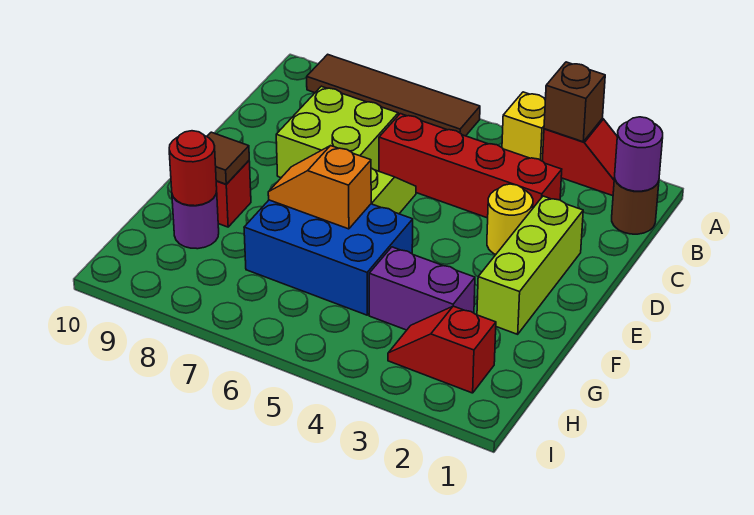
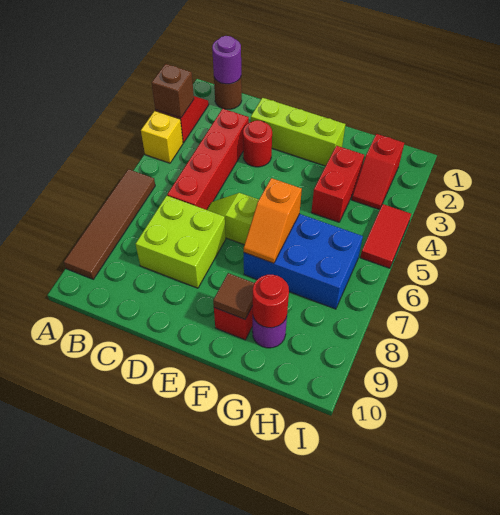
yellow round brick D3 level 1 -> red round brick D3 level 1
blue brick F5:G7 level 1 -> blue brick F6:H7 level 1
purple brick G3:G4 level 1 -> red brick G3:G4 level 1
none -> red tile I4:I5 level 1

